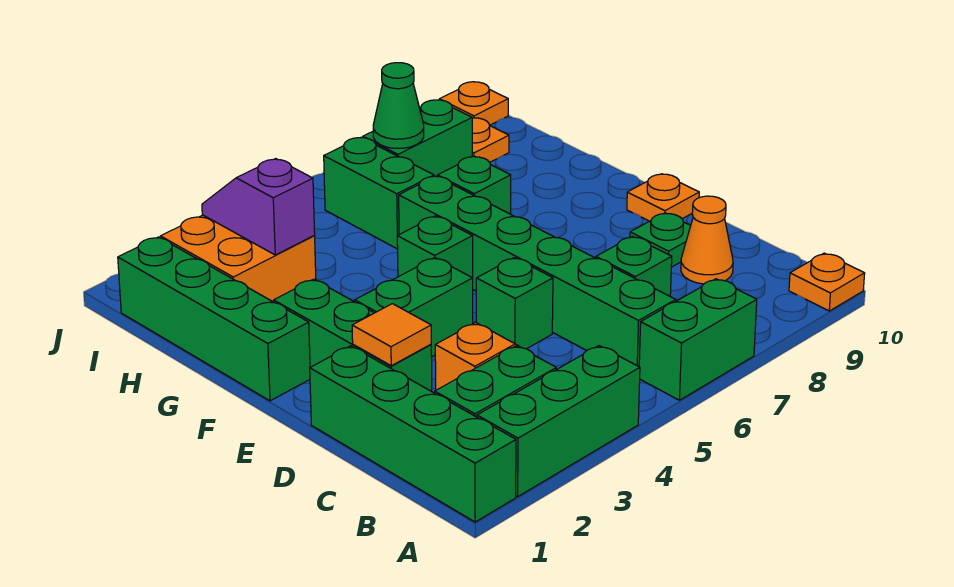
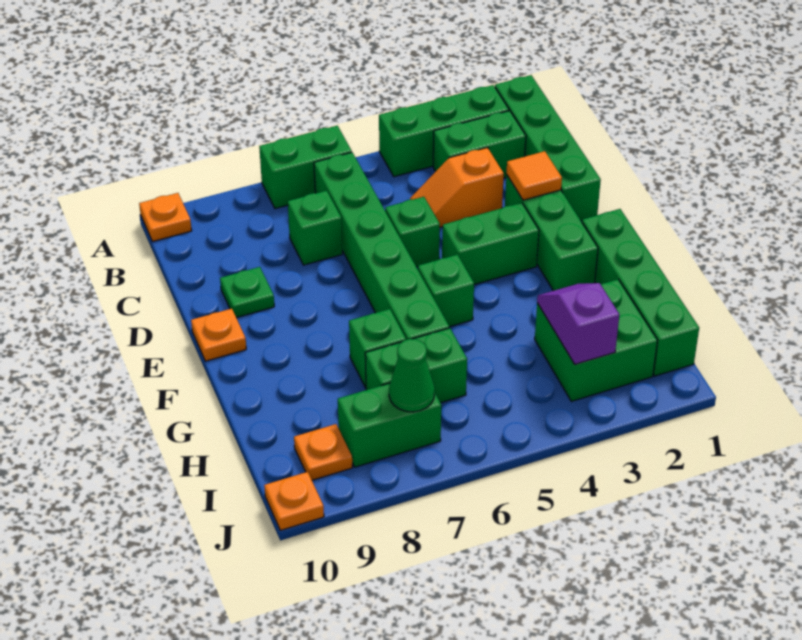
orange cone C9 level 1 -> none
orange brick H2:I3 level 1 -> green brick H2:I3 level 1
purple slope H3:I3 level 2 top H -> purple slope H3:I3 level 2 top I
green brick H6:I6 level 1 -> green brick H6:H7 level 1

